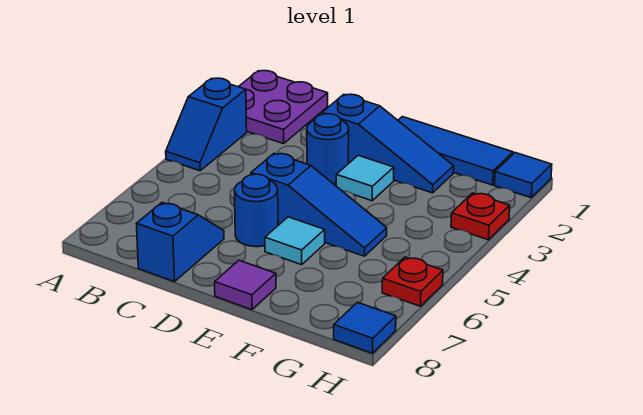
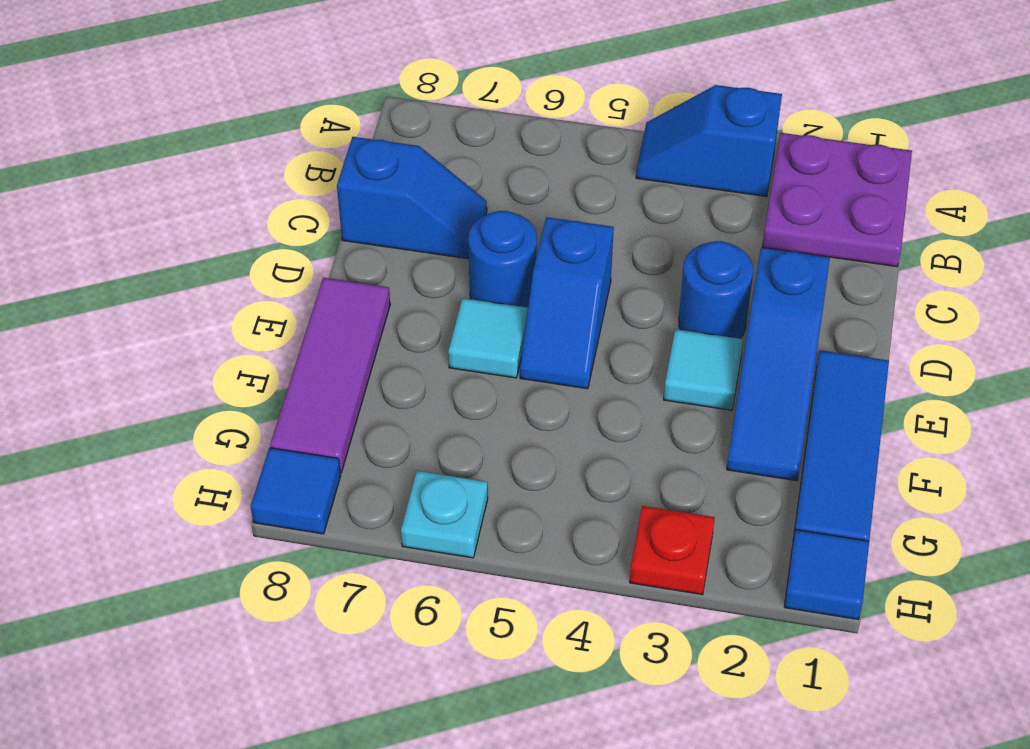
blue slope D5:F5 level 1 top D -> blue slope D5:E5 level 1 top D
purple tile E8 level 1 -> purple tile E8:G8 level 1
red plate H6 level 1 -> cyan plate H6 level 1

